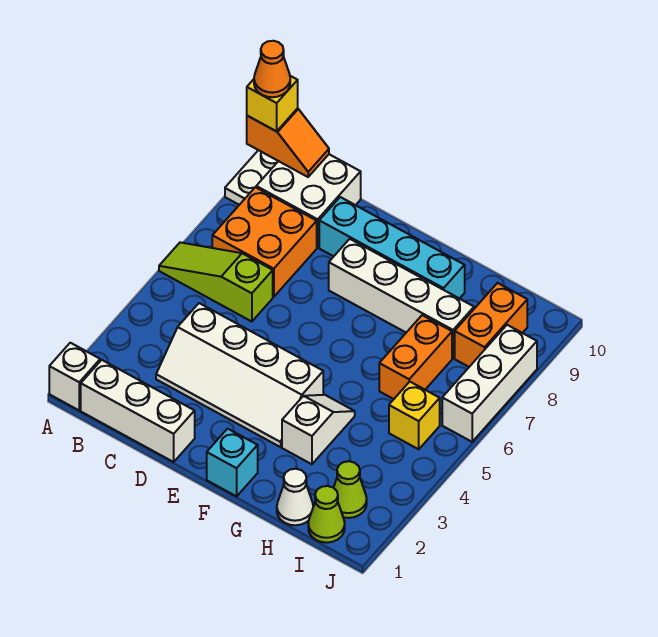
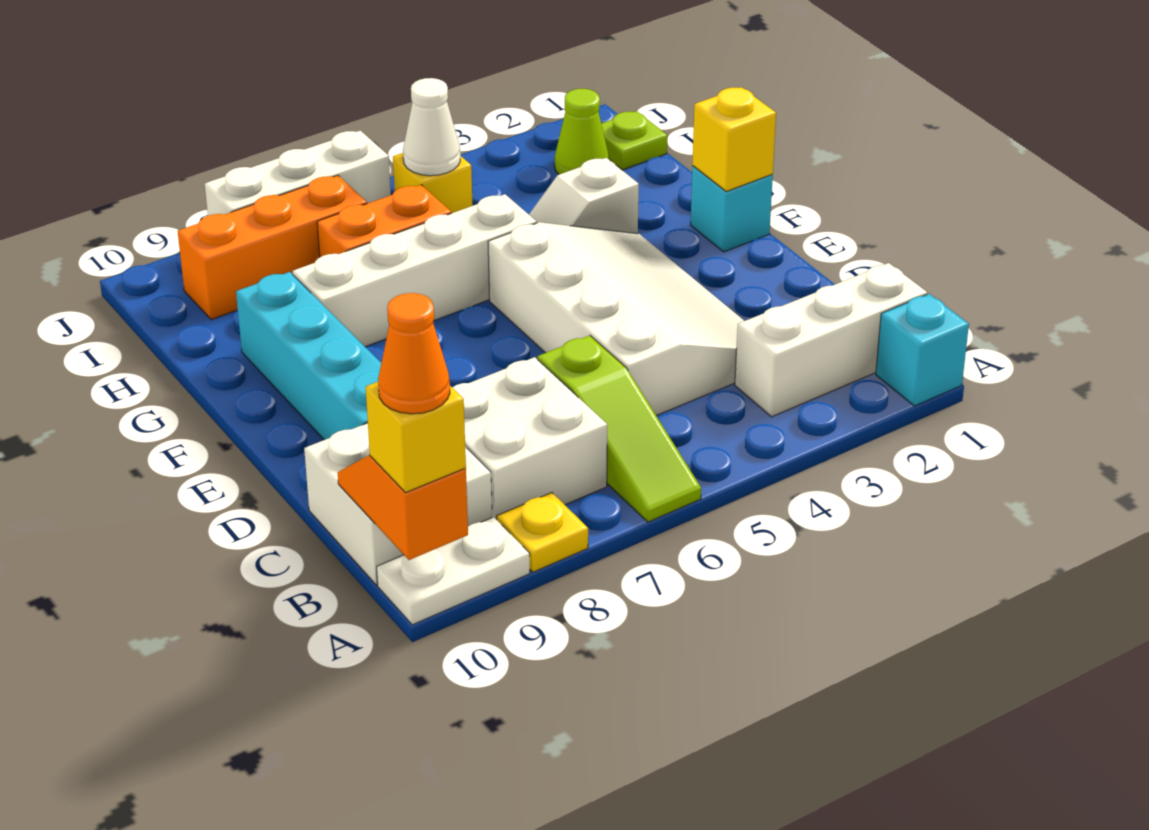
white brick A1 level 1 -> cyan brick A1 level 1
none -> yellow plate A8 level 1
white brick B1:D1 level 1 -> white brick B1:B3 level 1
orange brick B7:C8 level 1 -> white brick B7:C8 level 1
white slope C3:F4 level 1 top 4 -> white slope C3:F5 level 1 top 5
white brick E8:H8 level 1 -> white brick G5:G8 level 1
none -> yellow brick F1 level 2
white cone H1 level 1 -> white cone I5 level 2
lime cone I1 level 1 -> lime plate I1 level 1
orange brick I8:I9 level 1 -> orange brick I7:I9 level 1

